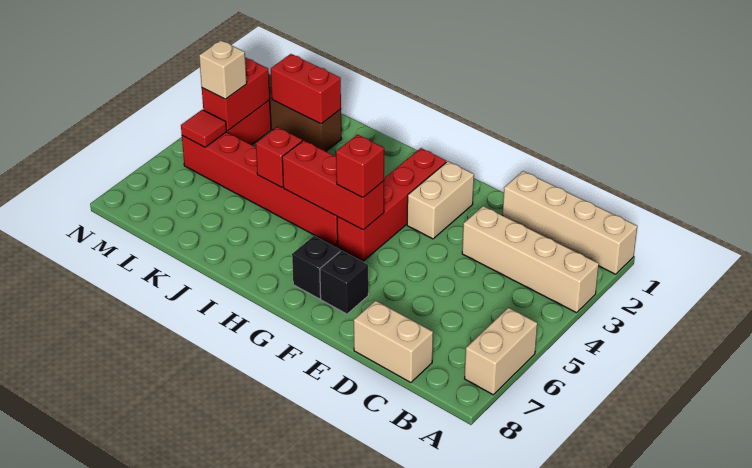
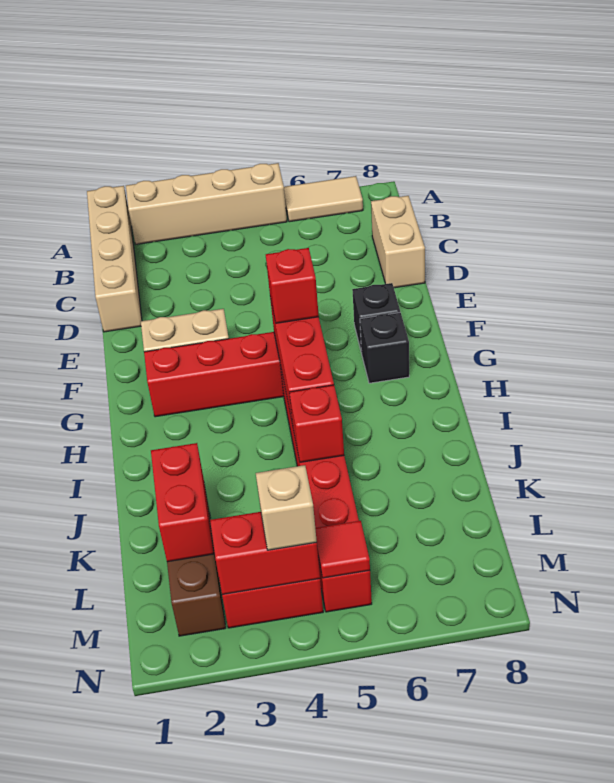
tan brick A3:D3 level 1 -> tan brick A2:A5 level 1
tan brick A6:A7 level 1 -> tan tile A6:A7 level 1

